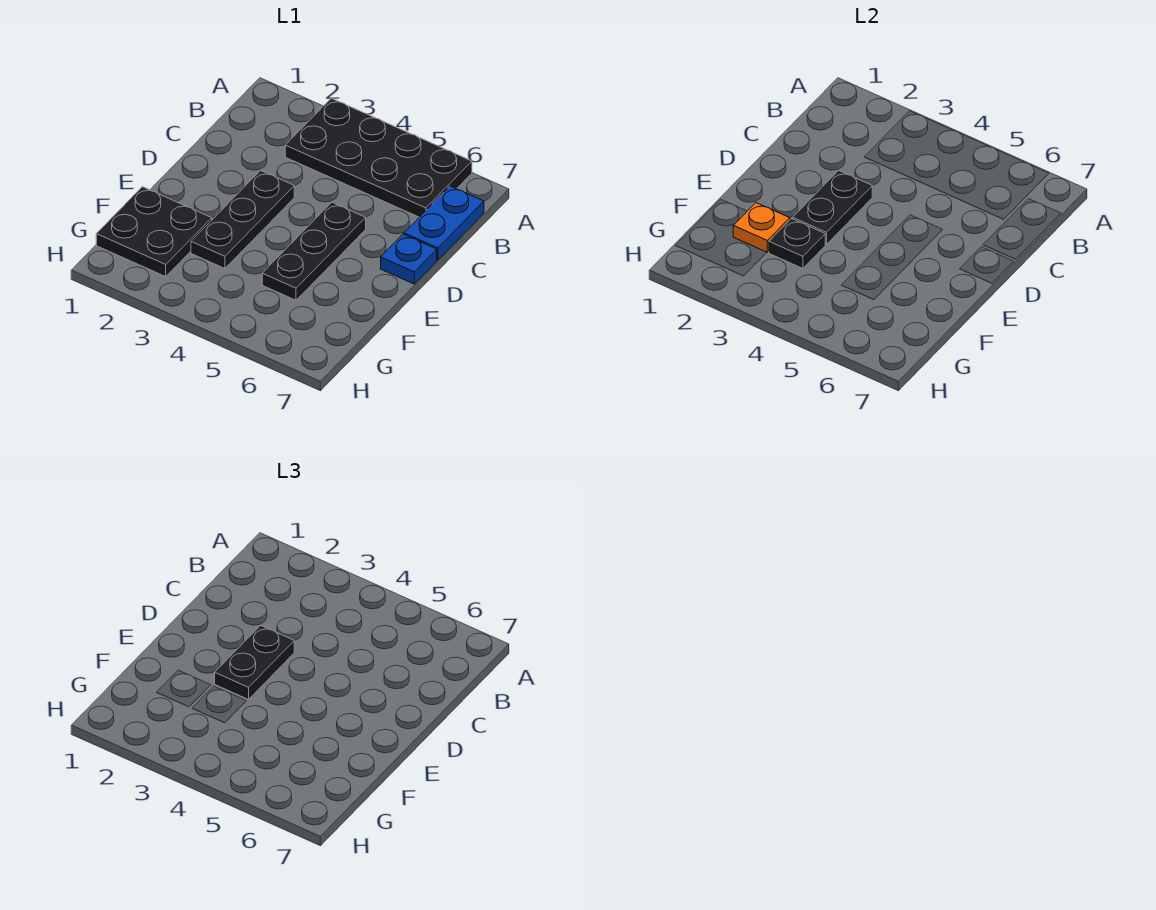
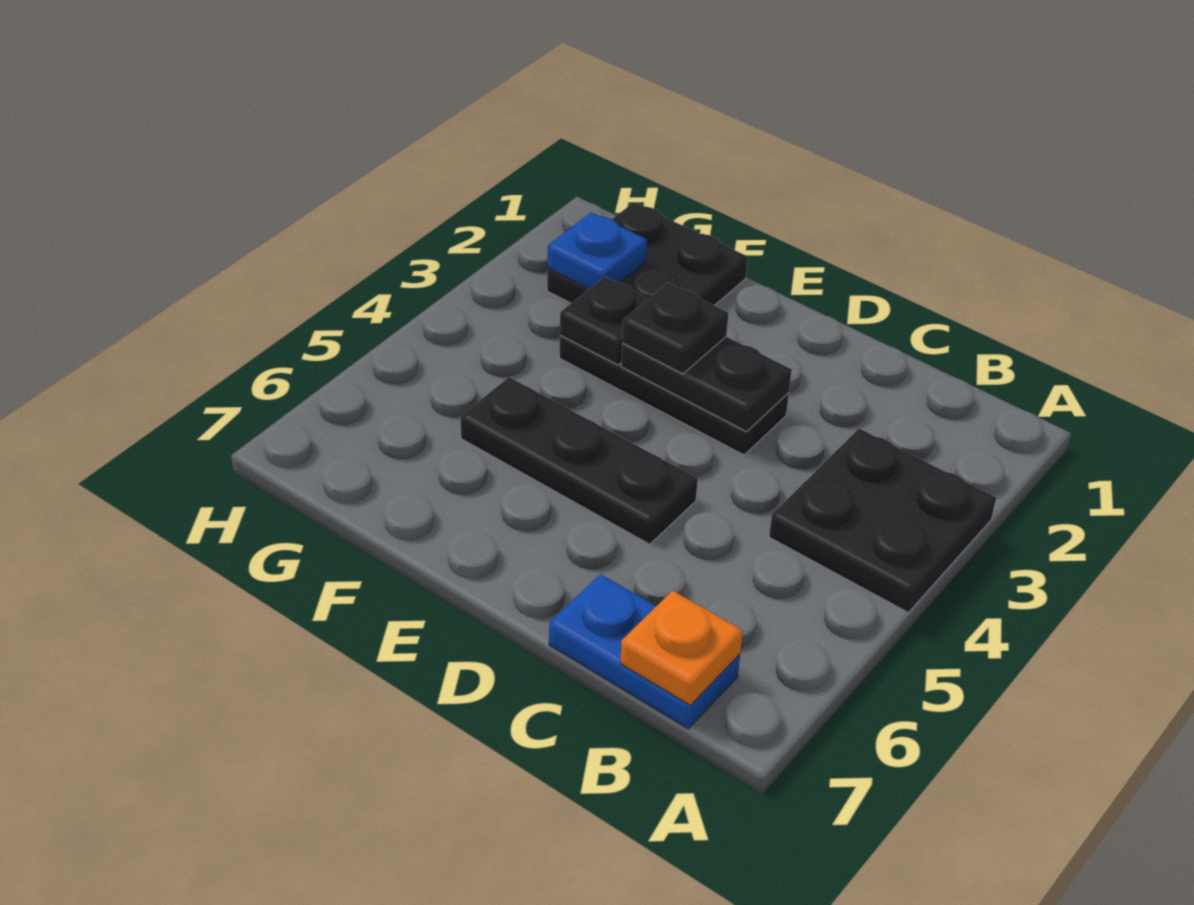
black plate A3:B6 level 1 -> black plate A3:B4 level 1
black plate D3:E3 level 3 -> black plate E3 level 3
blue plate D7 level 1 -> blue plate G2 level 2
orange plate F2 level 2 -> orange plate B7 level 2

